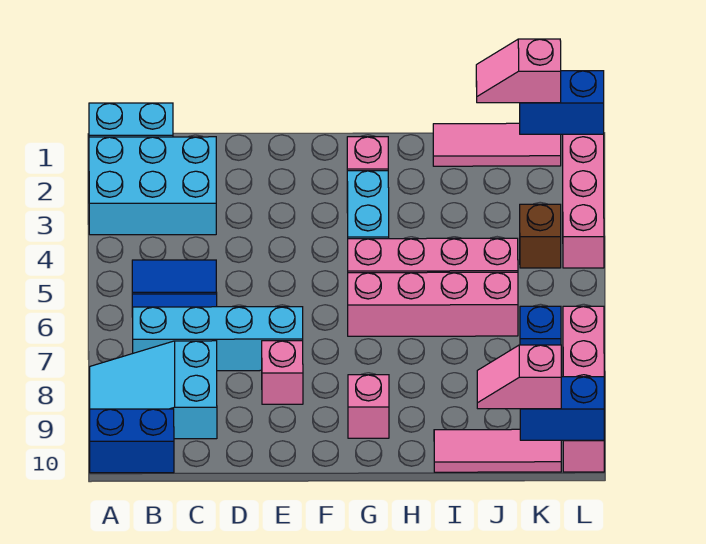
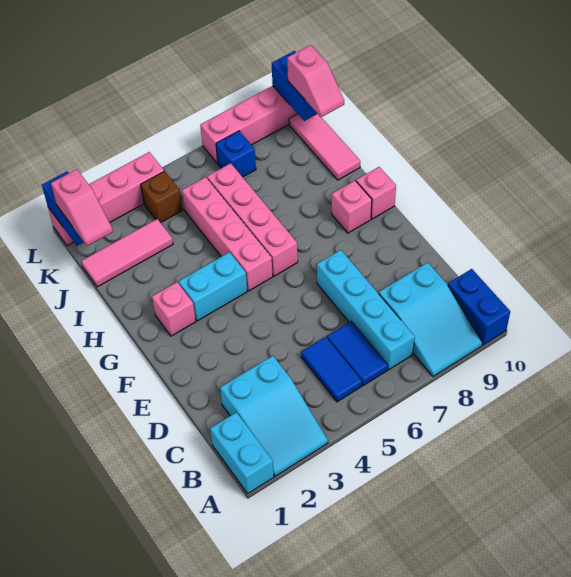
cyan brick A2:C3 level 1 -> cyan slope A2:C3 level 1 top C
pink brick E8 level 1 -> pink brick G10 level 1
pink tile I1:K1 level 1 -> pink tile J1:J3 level 1

